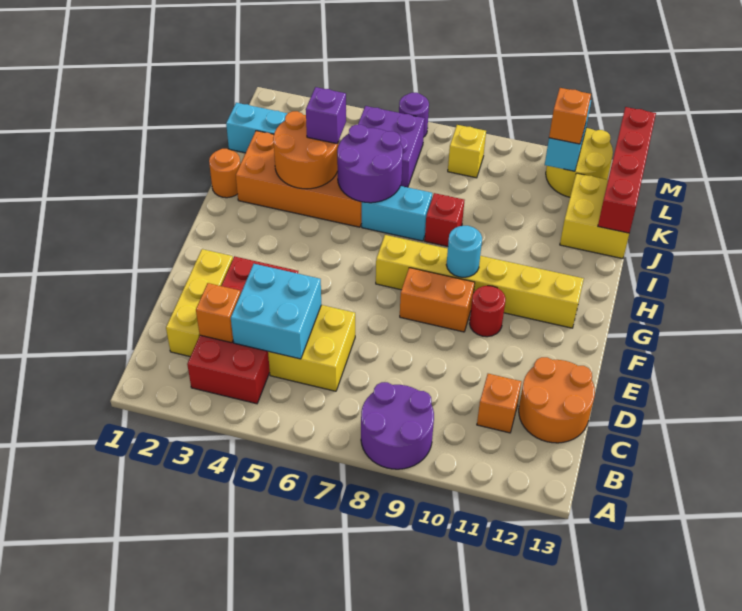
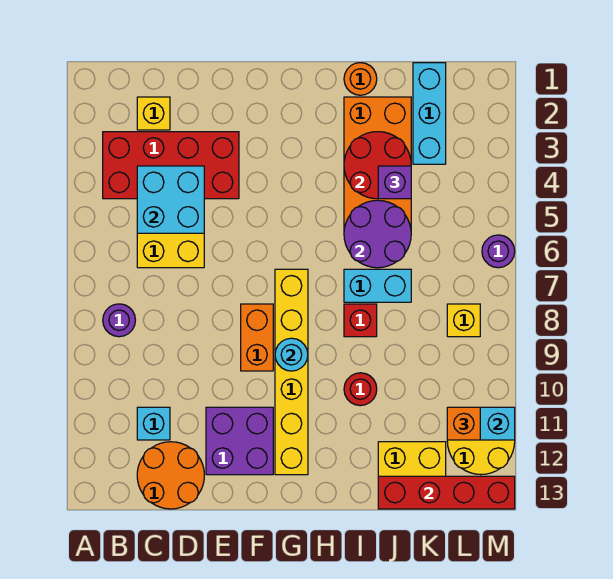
purple round brick A8:B9 level 1 -> purple round brick B8 level 1
yellow brick C2:E2 level 1 -> yellow brick C2 level 1
orange brick C3 level 2 -> none
orange brick C11 level 1 -> cyan brick C11 level 1
red round brick F10 level 1 -> red round brick I10 level 1
orange round brick I3:J4 level 2 -> red round brick I3:J4 level 2
cyan brick I6:I7 level 1 -> cyan brick I7:J7 level 1
purple brick K5:L6 level 1 -> purple brick E11:F12 level 1

